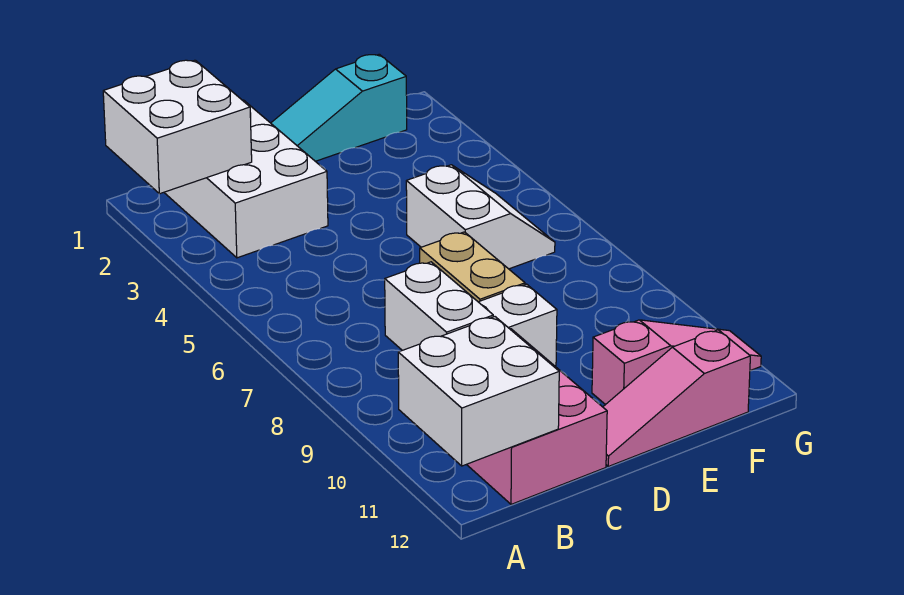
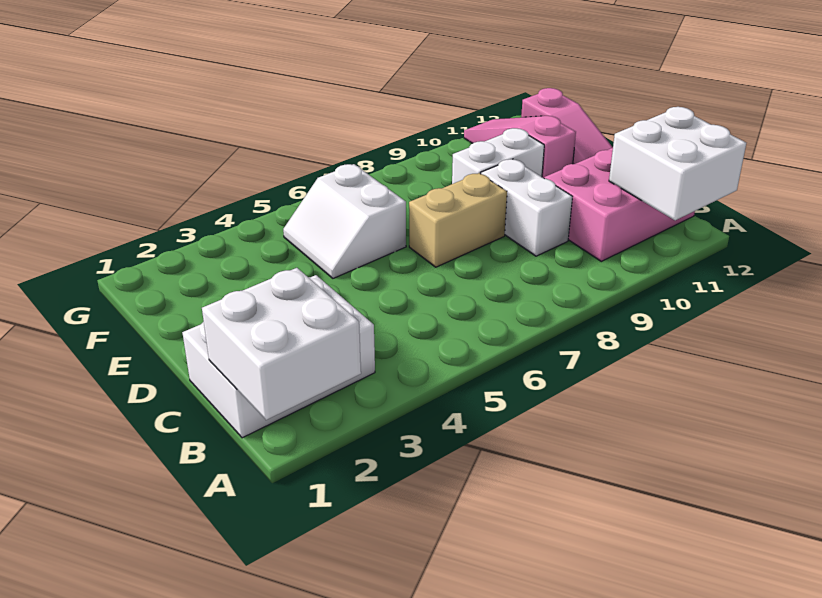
white brick B9:B10 level 2 -> white brick E9:E10 level 1
cyan slope D1:F1 level 1 top F -> none
white slope E5:F6 level 1 top E -> white slope E5:F6 level 1 top 6

